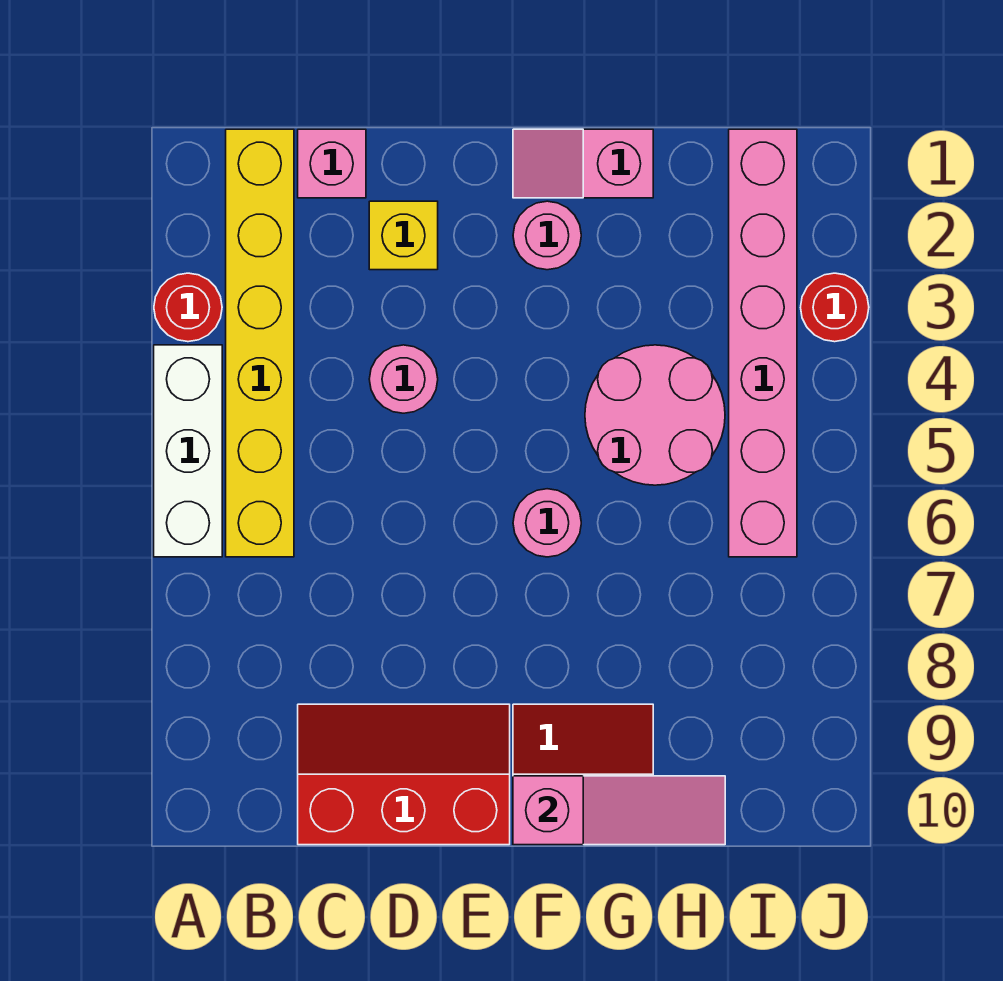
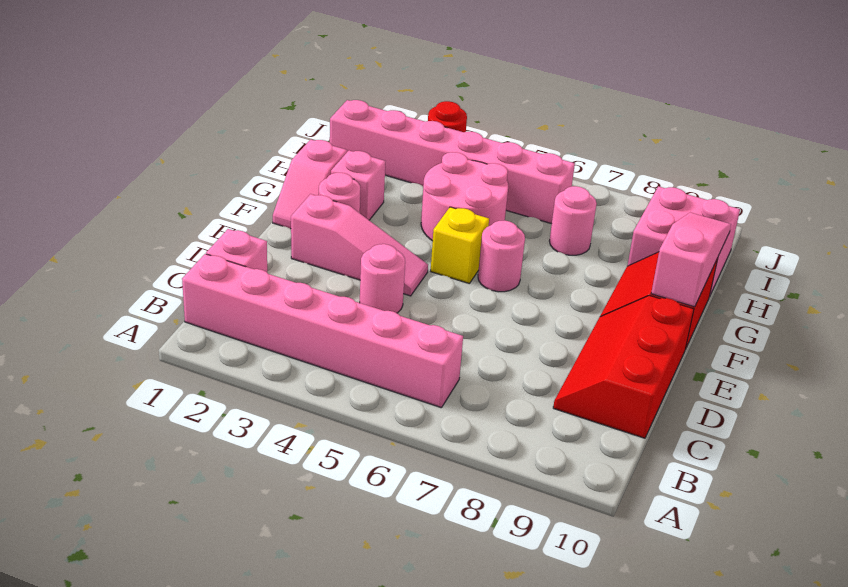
red round brick A3 level 1 -> none
white brick A4:A6 level 1 -> none
yellow brick B1:B6 level 1 -> pink brick B1:B6 level 1
yellow brick D2 level 1 -> yellow brick F5 level 1
none -> pink slope E2:E4 level 1 top 2
none -> pink brick G2 level 1
none -> pink round brick H7 level 1
none -> pink brick H9:I10 level 1

